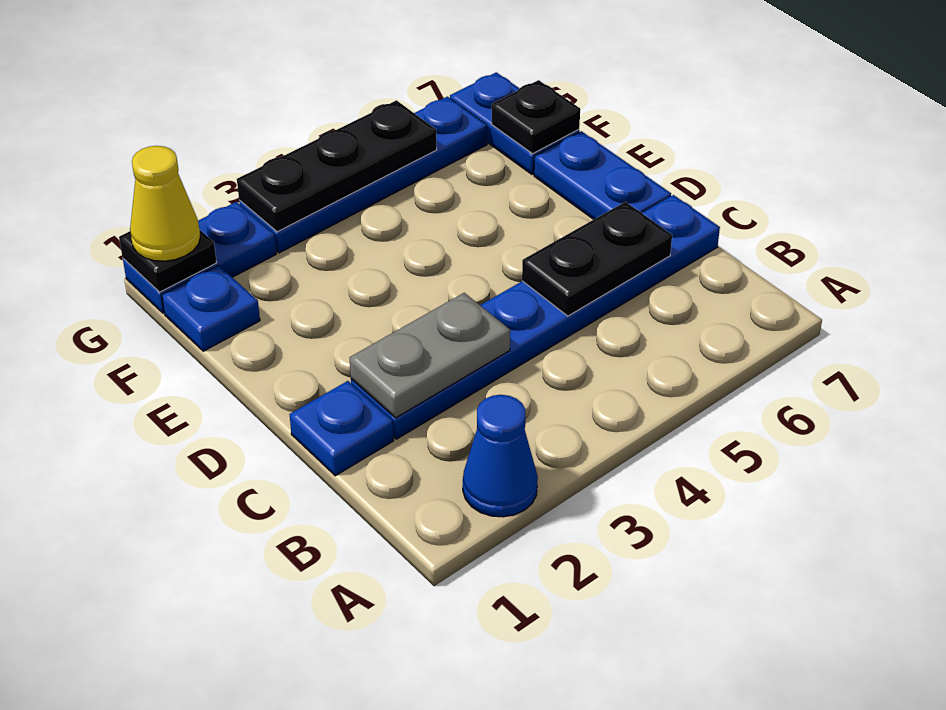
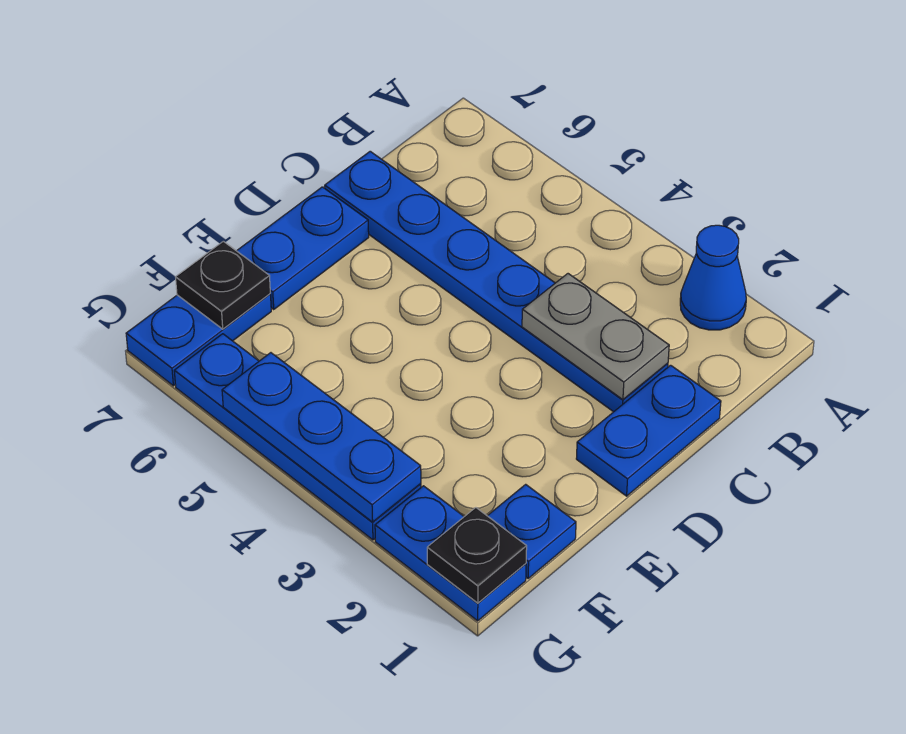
blue plate C1 level 1 -> blue plate C1:D1 level 1
black plate C5:C6 level 2 -> none
yellow cone G1 level 3 -> none
black plate G3:G5 level 2 -> blue plate G3:G5 level 2

